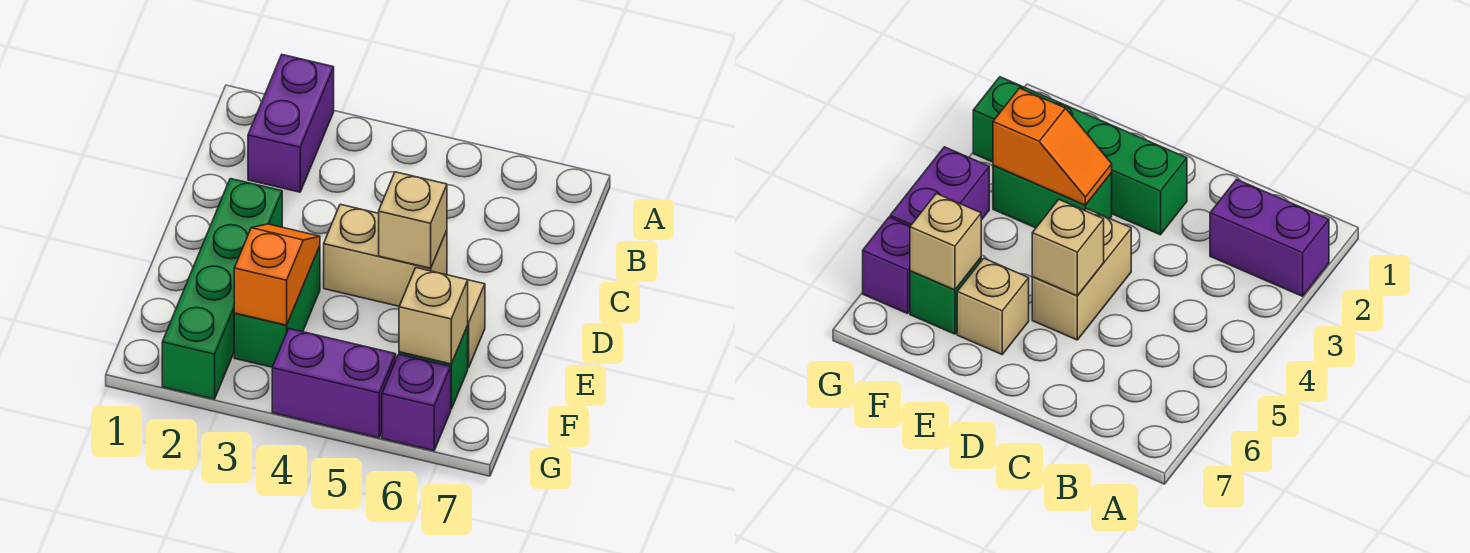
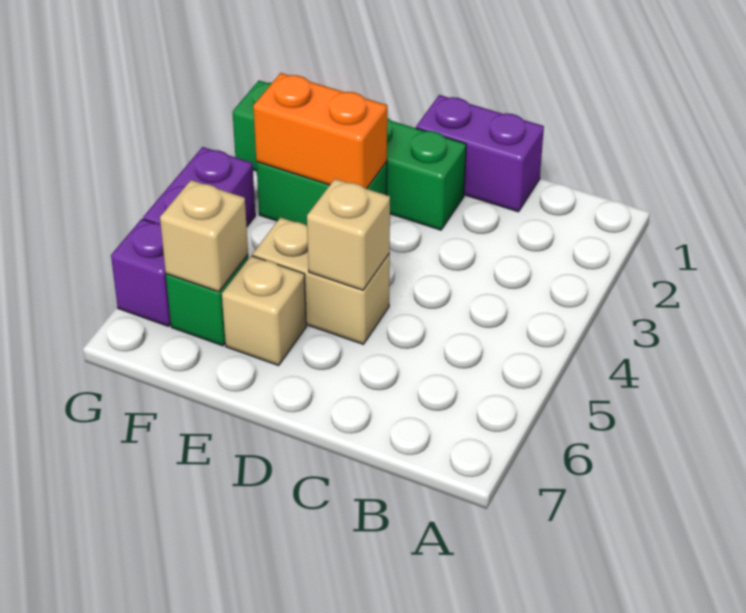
purple brick A2:B2 level 1 -> purple brick C1:D1 level 1
tan brick D4:D5 level 1 -> tan brick D5:E5 level 1
orange slope E3:F3 level 2 top F -> orange brick E3:F3 level 2

